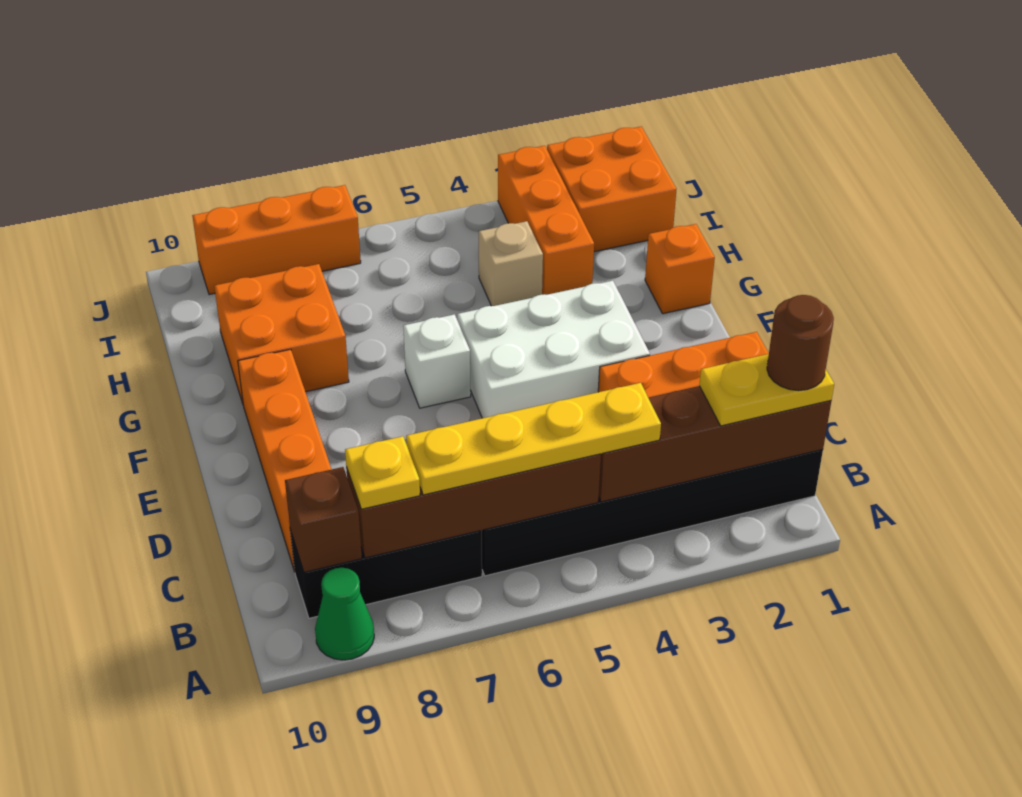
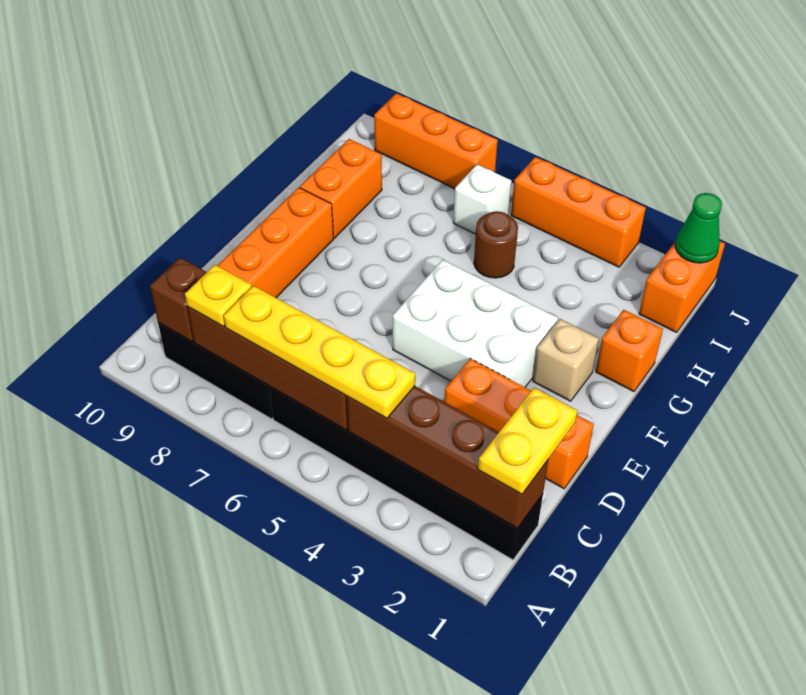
green cone A9 level 1 -> green cone J1 level 2
yellow plate B1:B2 level 3 -> yellow plate B1:C1 level 3
brown round brick B1 level 4 -> brown round brick H5 level 1
white brick F6 level 1 -> white brick I6 level 1
orange brick G8:H9 level 1 -> orange brick G9:H9 level 1
orange brick H3:J3 level 1 -> orange brick J3:J5 level 1
tan brick H4 level 1 -> tan brick F2 level 1
orange brick I1:J2 level 1 -> orange brick I1:J1 level 1

